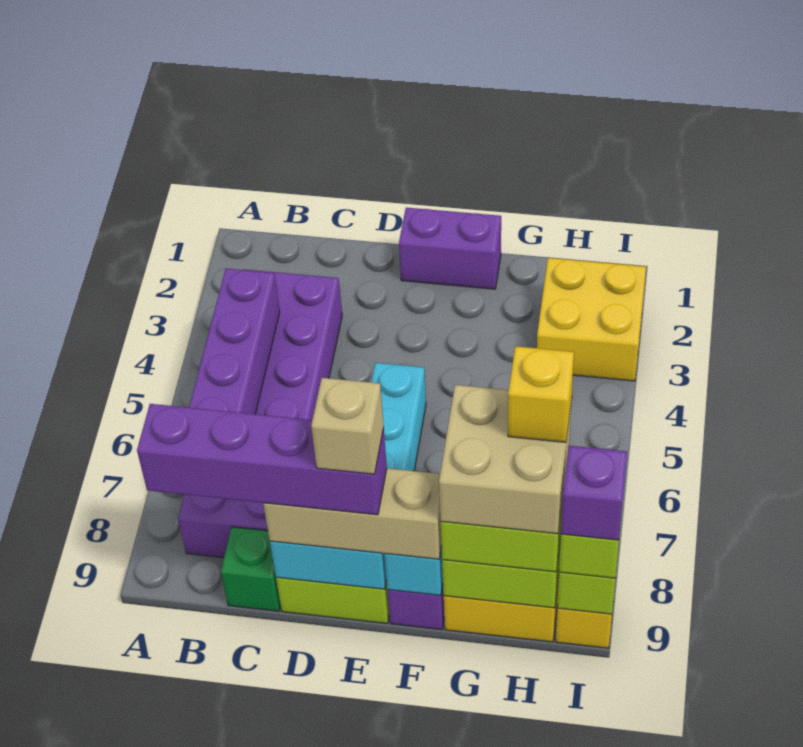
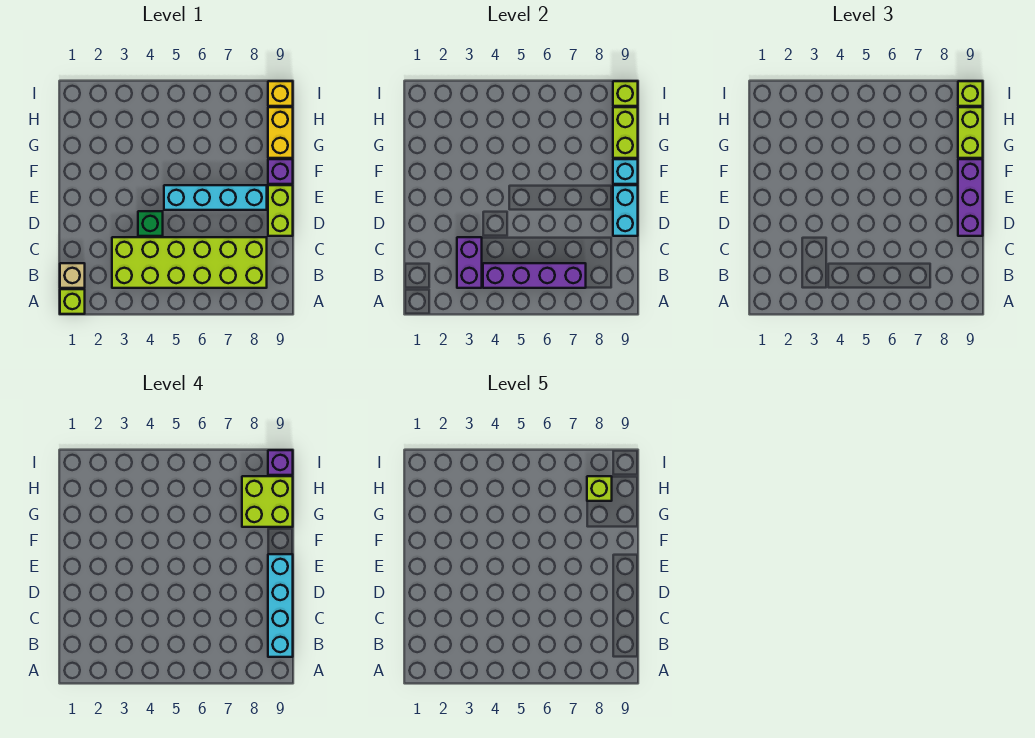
none -> lime brick A1 level 1
purple brick B3:C8 level 1 -> lime brick B3:C8 level 1
purple brick B9:E9 level 4 -> cyan brick B9:E9 level 4
green brick C9 level 1 -> green brick D4 level 1
tan brick D9:F9 level 3 -> purple brick D9:F9 level 3
purple brick E1:F1 level 1 -> purple brick B3:C3 level 2
tan brick E9 level 5 -> tan brick B1 level 1
tan brick G8:H9 level 4 -> lime brick G8:H9 level 4
yellow brick H2:I3 level 1 -> none
yellow brick H8 level 5 -> lime brick H8 level 5

